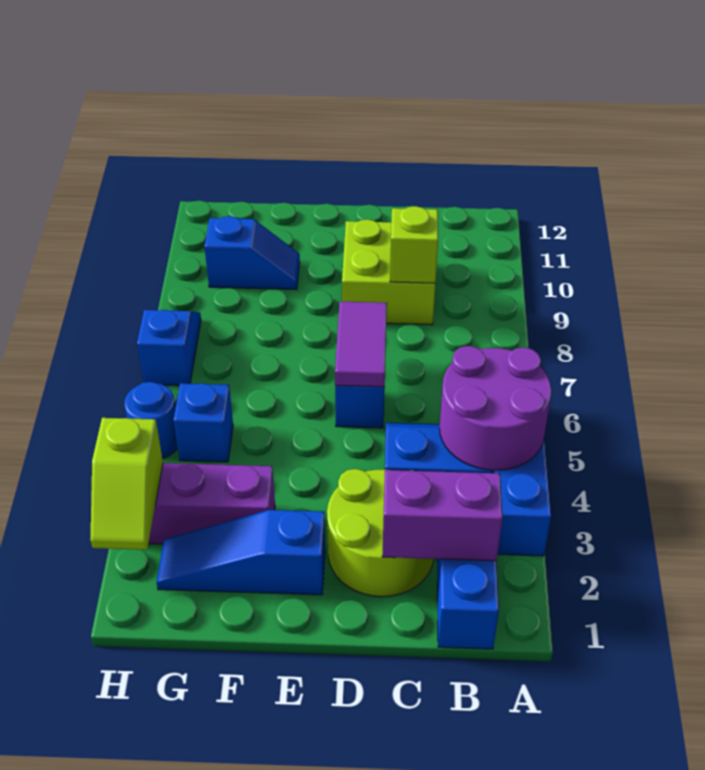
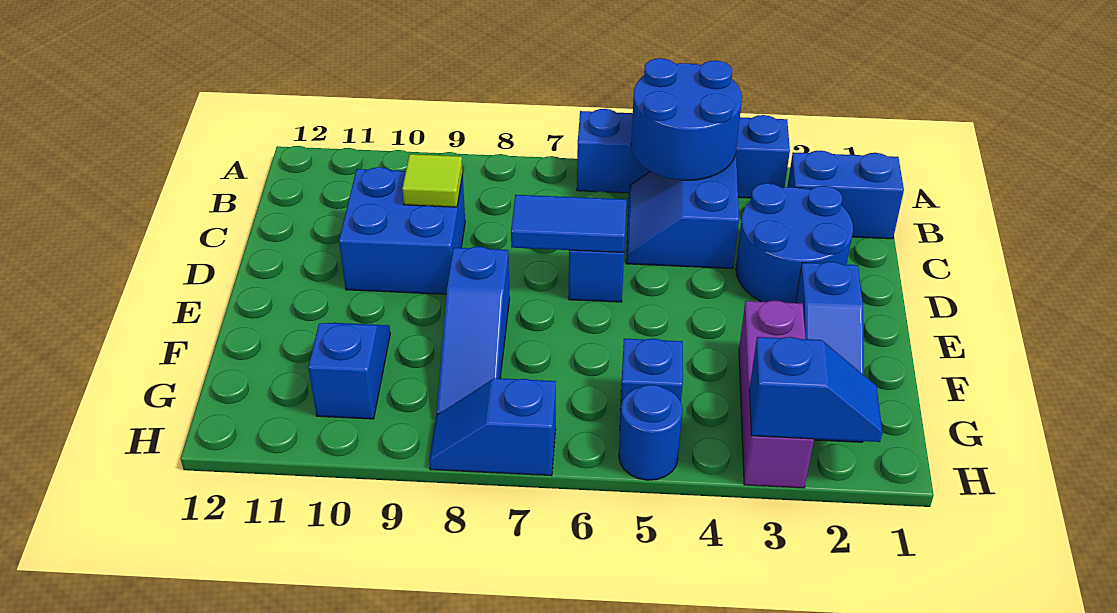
purple round brick A4:B5 level 2 -> blue round brick A4:B5 level 2
purple brick B2:C2 level 2 -> none
lime round brick C2:D3 level 1 -> blue round brick C2:D3 level 1
lime brick C9:D10 level 1 -> blue brick C9:D10 level 1
lime brick C9 level 2 -> lime tile C9 level 2
purple tile D6:D7 level 2 -> blue tile D6:D7 level 2
none -> blue slope E8:G8 level 1 top E
lime slope H2:H3 level 2 top 3 -> blue slope H2:H3 level 2 top 3

